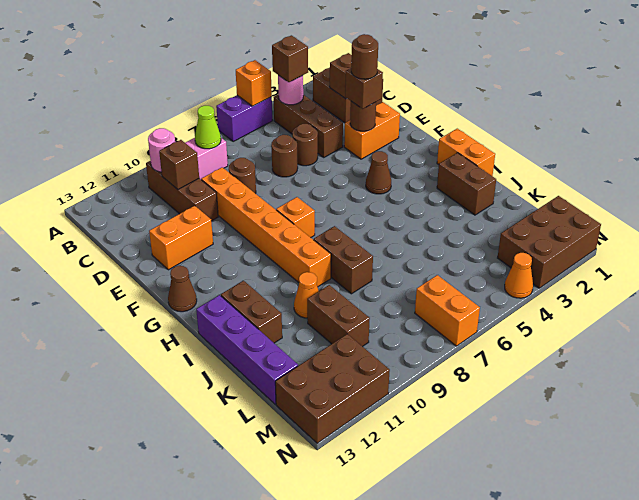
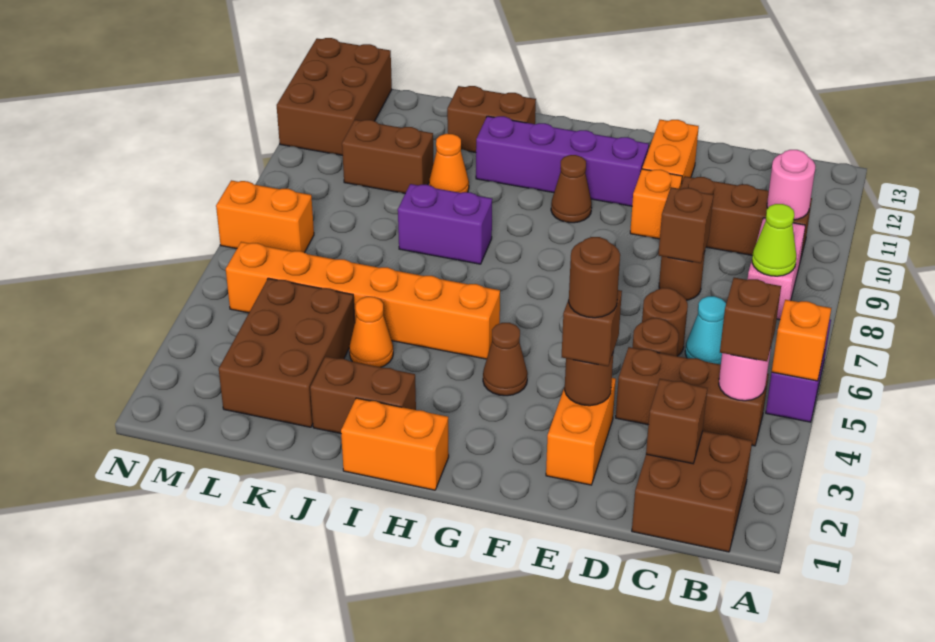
none -> cyan cone C6 level 1
brown brick C10 level 2 -> brown brick D8 level 2
orange brick D9:I9 level 1 -> orange brick H5:M5 level 1
orange brick G8 level 1 -> orange brick E10 level 1
brown cone G13 level 1 -> brown cone G10 level 1
brown brick I8:J8 level 1 -> purple brick I8:J8 level 1
purple brick I13:L13 level 1 -> purple brick F11:I11 level 1
brown brick M1:N3 level 1 -> brown brick K2:L4 level 1
orange cone N4 level 1 -> orange cone J4 level 1

